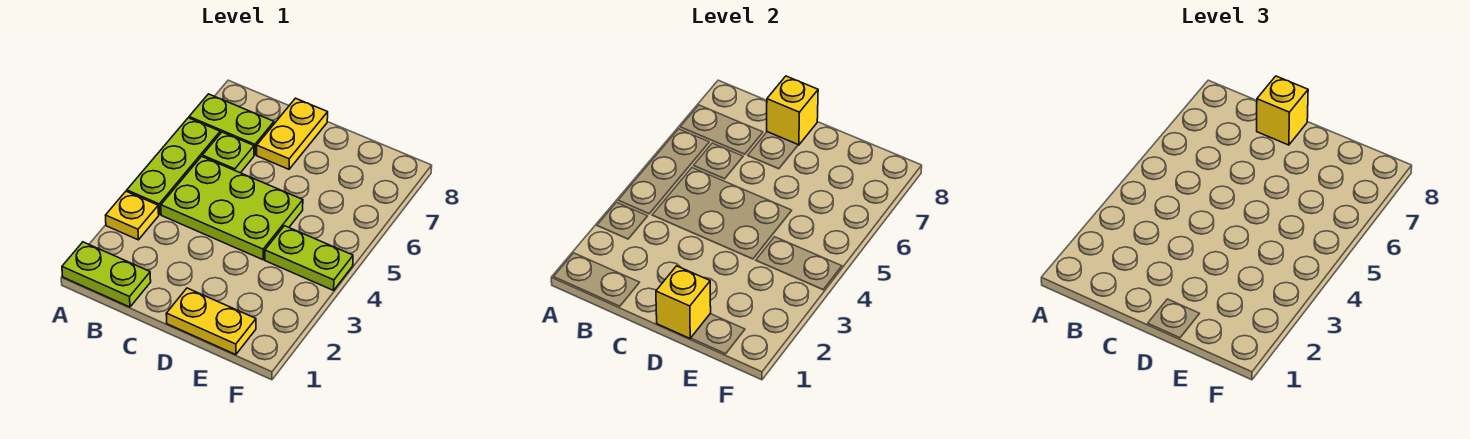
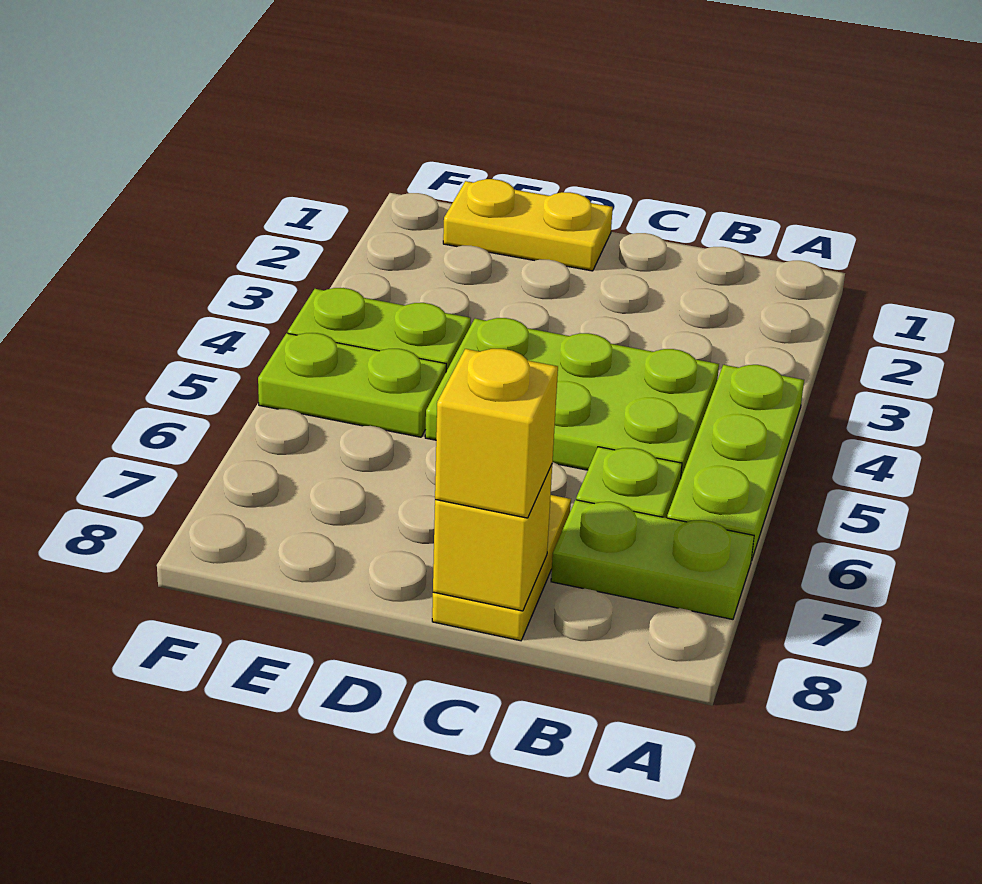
lime plate A1:B1 level 1 -> lime plate E5:F5 level 1
yellow plate A3 level 1 -> none
yellow brick D1 level 2 -> none

